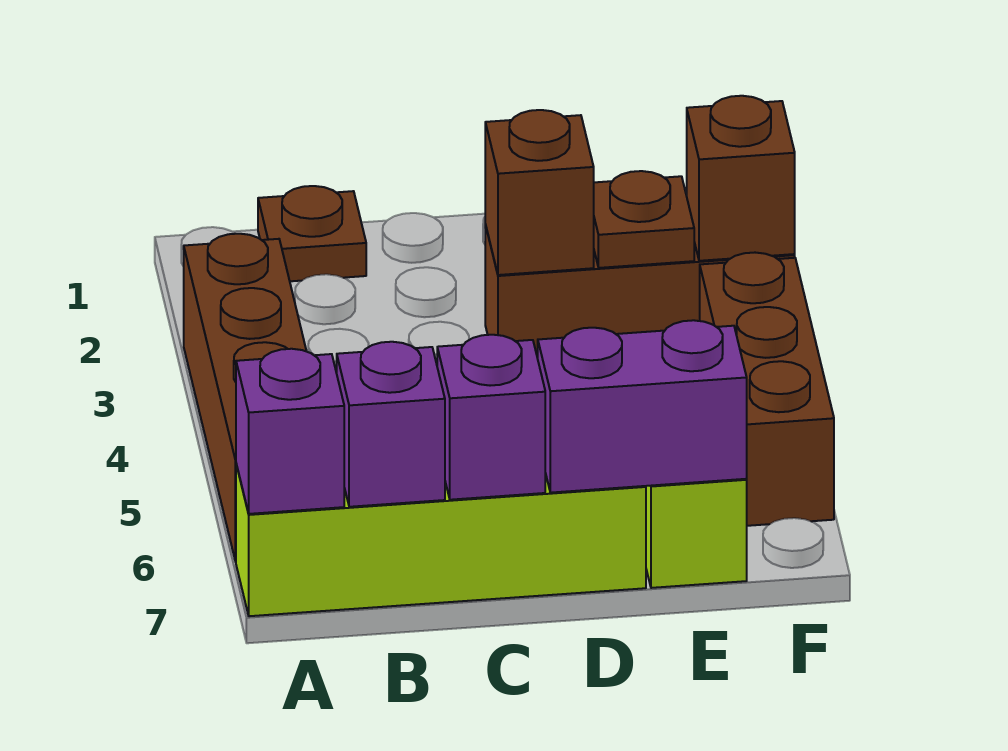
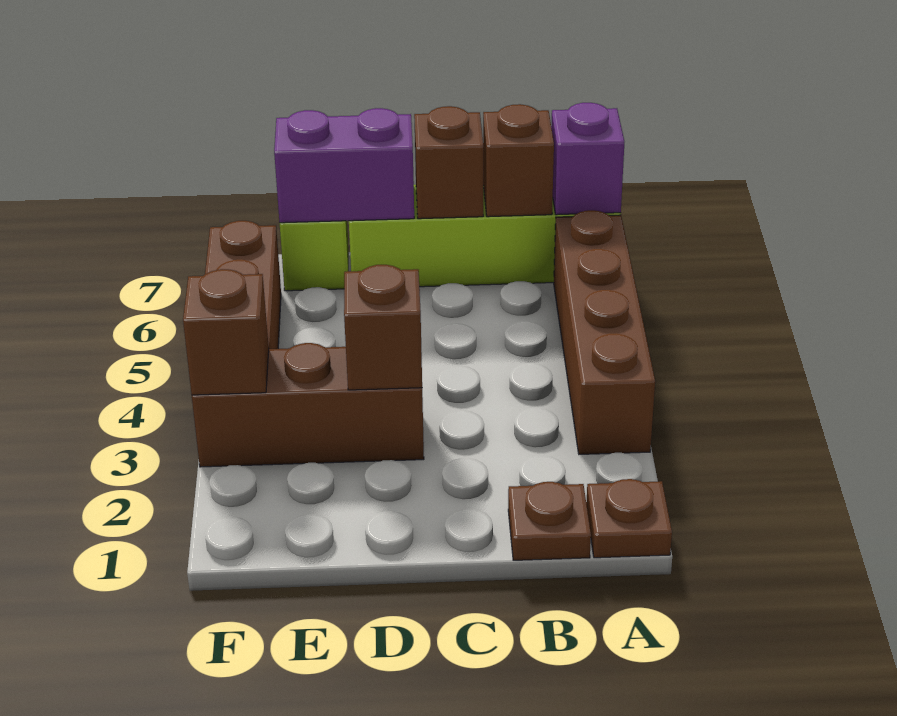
purple brick B7 level 2 -> brown brick B7 level 2
purple brick C7 level 2 -> brown brick C7 level 2
brown plate E3 level 2 -> brown plate A1 level 1

